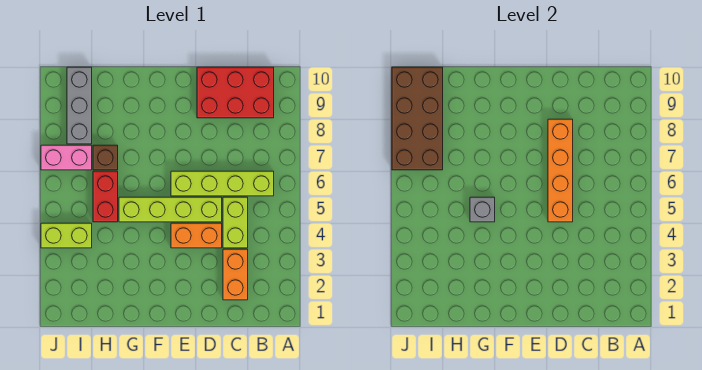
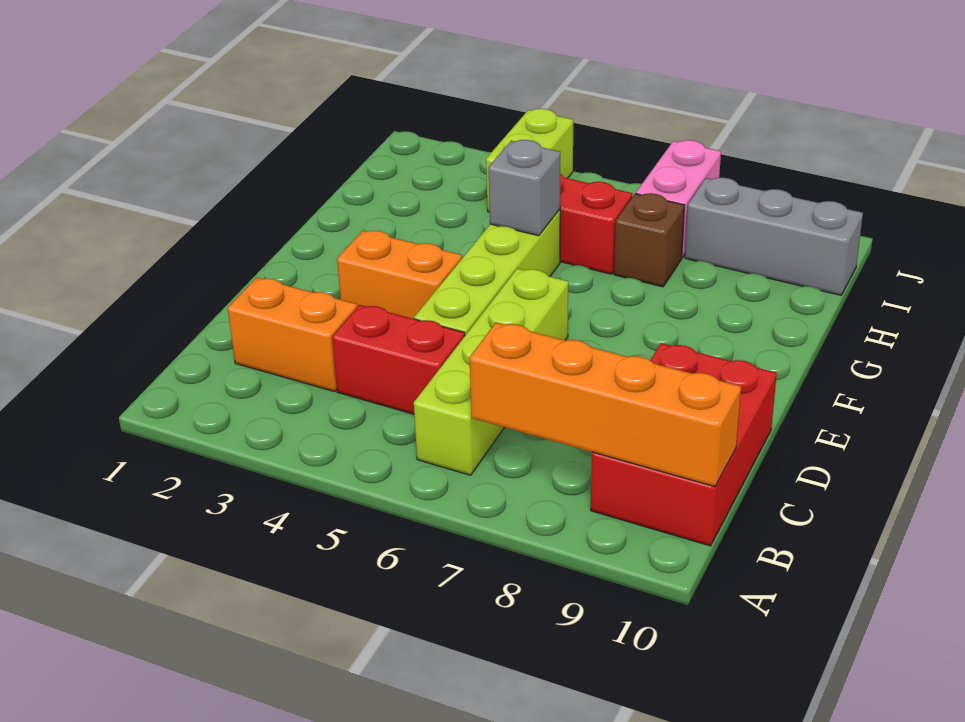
lime brick C4:C5 level 1 -> red brick C4:C5 level 1
orange brick D4:E4 level 1 -> orange brick E3:E4 level 1
orange brick D5:D8 level 2 -> orange brick B7:B10 level 2
brown brick I7:J10 level 2 -> none

